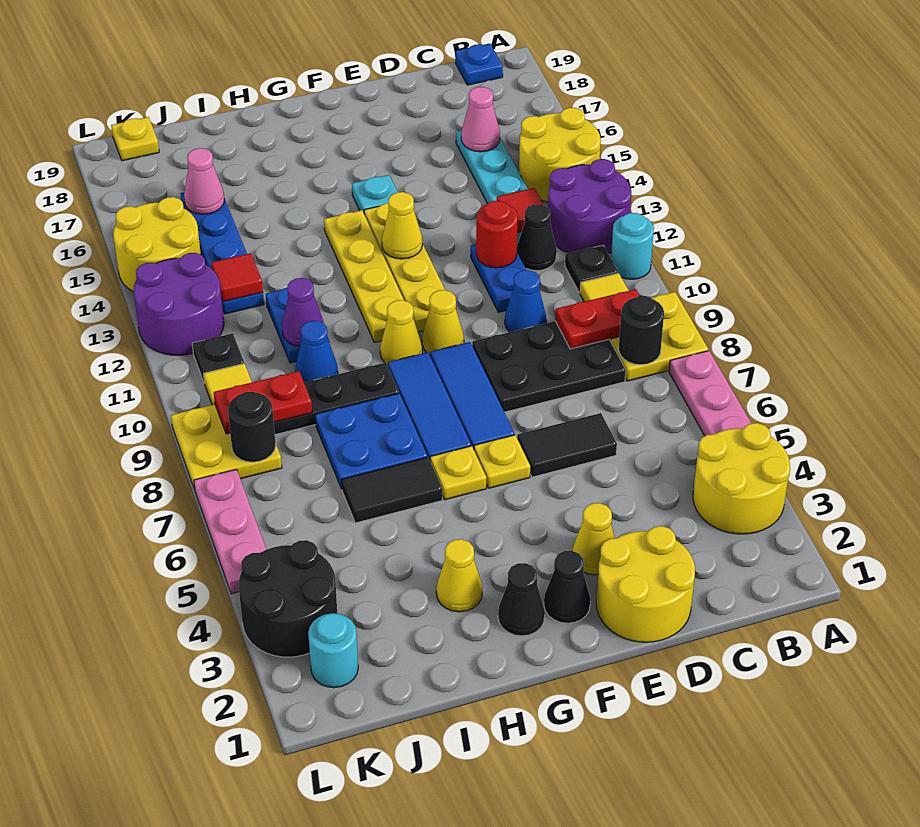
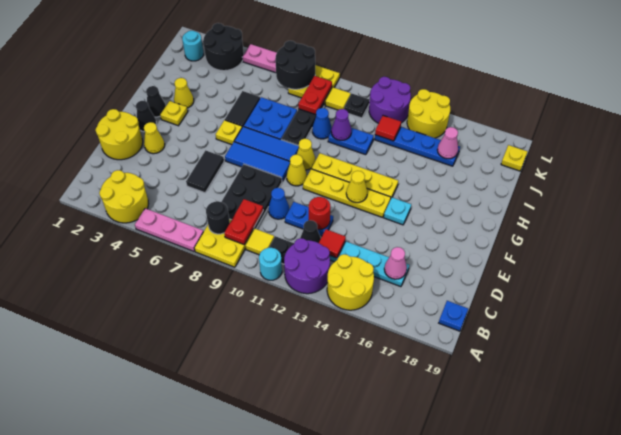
yellow plate F6 level 1 -> yellow plate G3 level 1
black round brick K8 level 2 -> black round brick K7:L8 level 2

